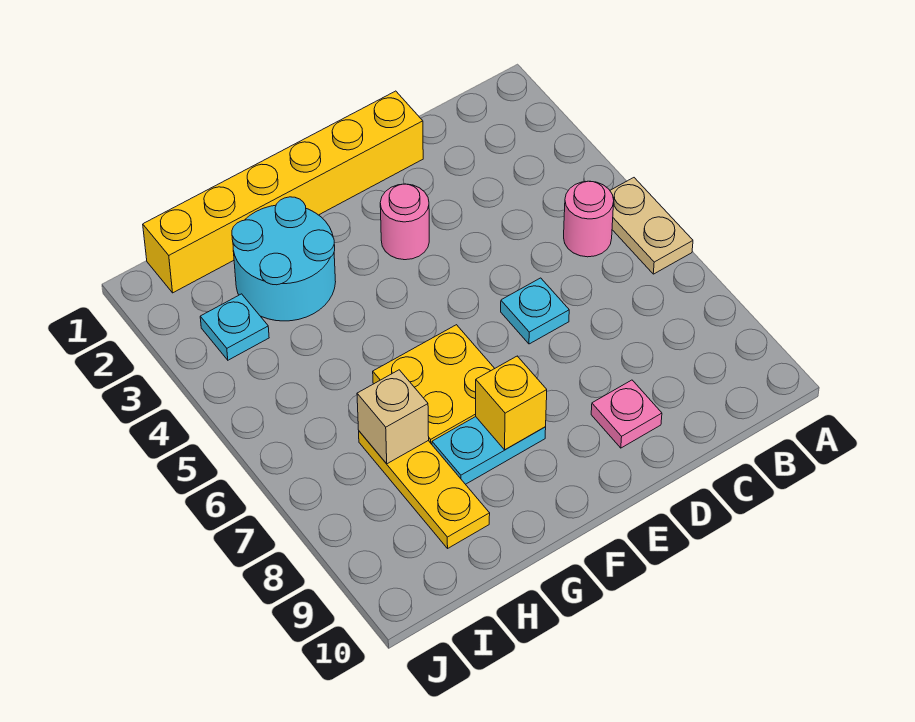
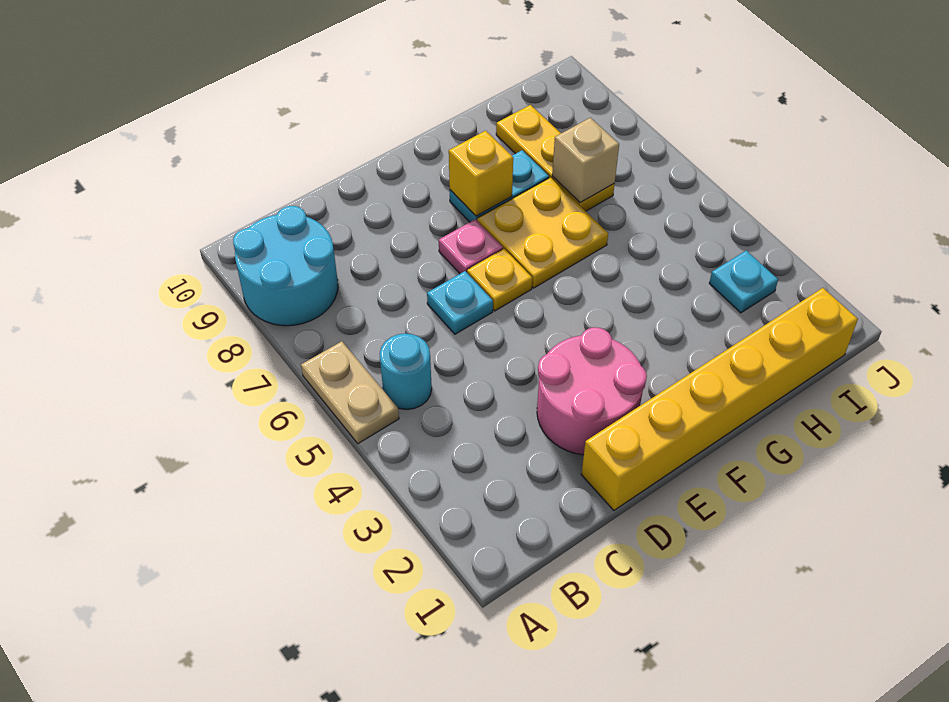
pink round brick B5 level 1 -> cyan round brick B5 level 1
pink plate D9 level 1 -> pink plate E7 level 1
pink round brick E3 level 1 -> pink round brick D2:E3 level 1
none -> yellow plate E6 level 1
cyan round brick G2:H3 level 1 -> cyan round brick A8:B9 level 1

